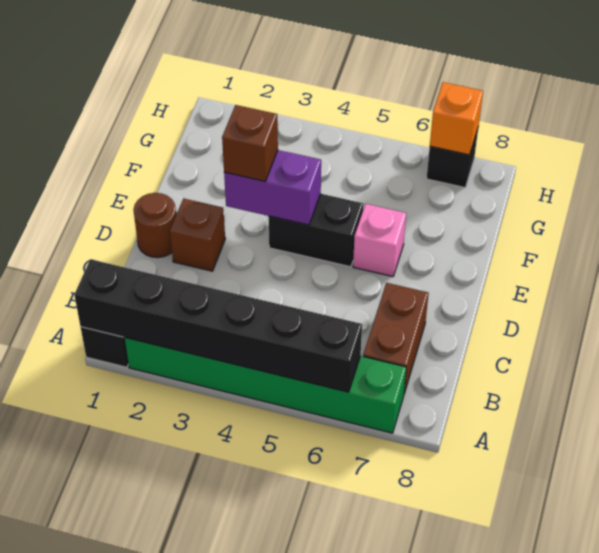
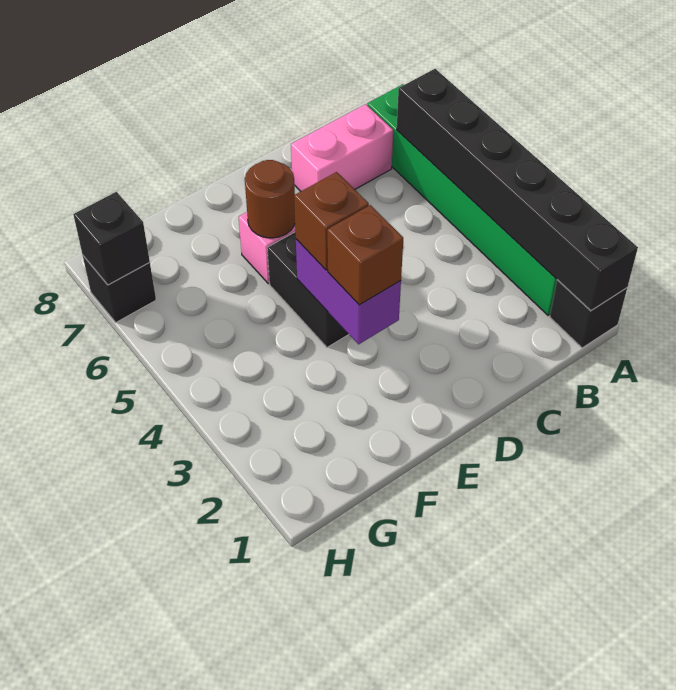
brown brick B7:C7 level 1 -> pink brick B7:C7 level 1
brown round brick D1 level 1 -> brown round brick E6 level 2
brown brick D2 level 1 -> brown brick E4 level 3
orange brick H7 level 2 -> black brick H7 level 2

